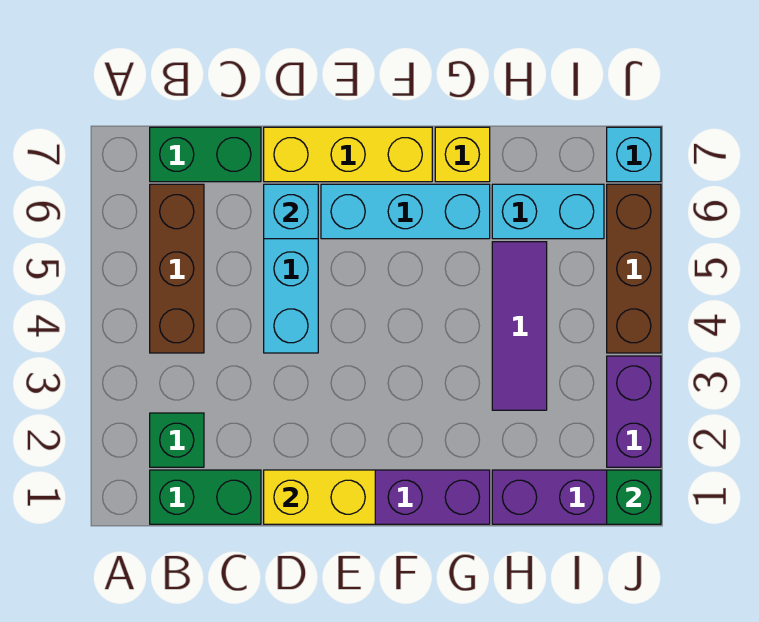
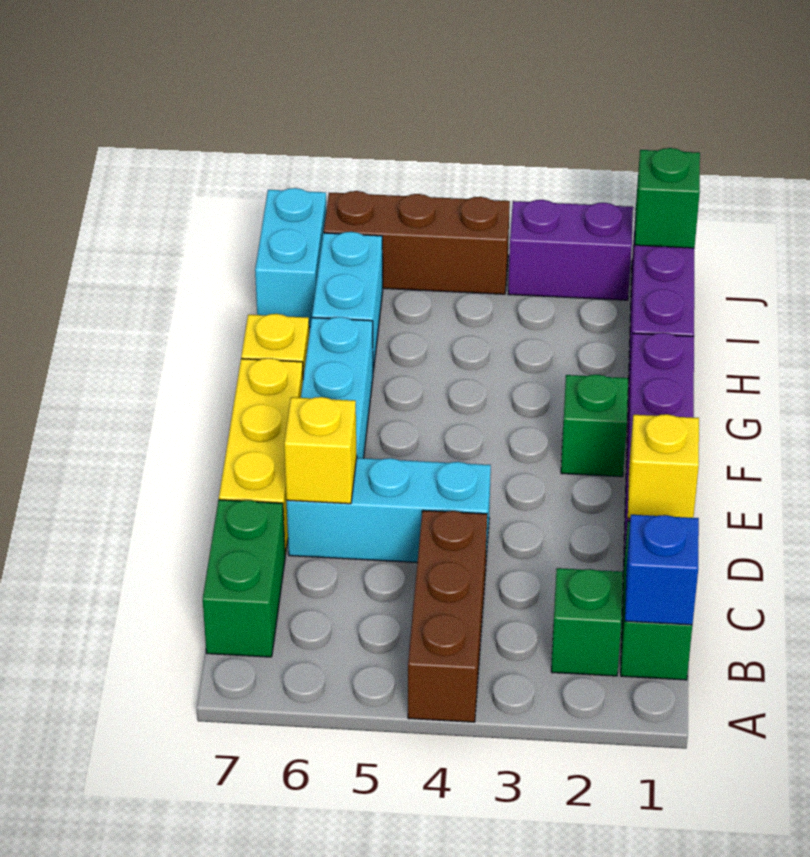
none -> blue brick B1 level 2
brown brick B4:B6 level 1 -> brown brick A4:C4 level 1
yellow brick D1:E1 level 2 -> yellow brick D1 level 2
cyan brick D6 level 2 -> yellow brick D6 level 2
none -> green brick F2 level 1
purple tile H3:H5 level 1 -> none
cyan brick J7 level 1 -> cyan brick I7:J7 level 1

